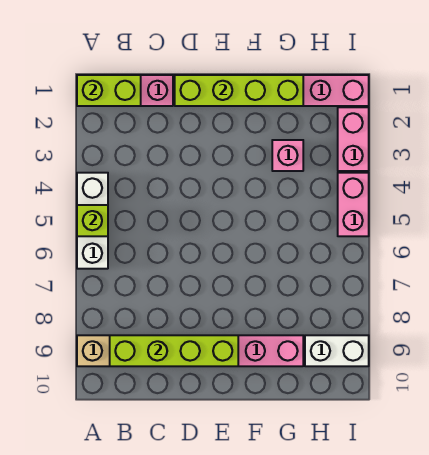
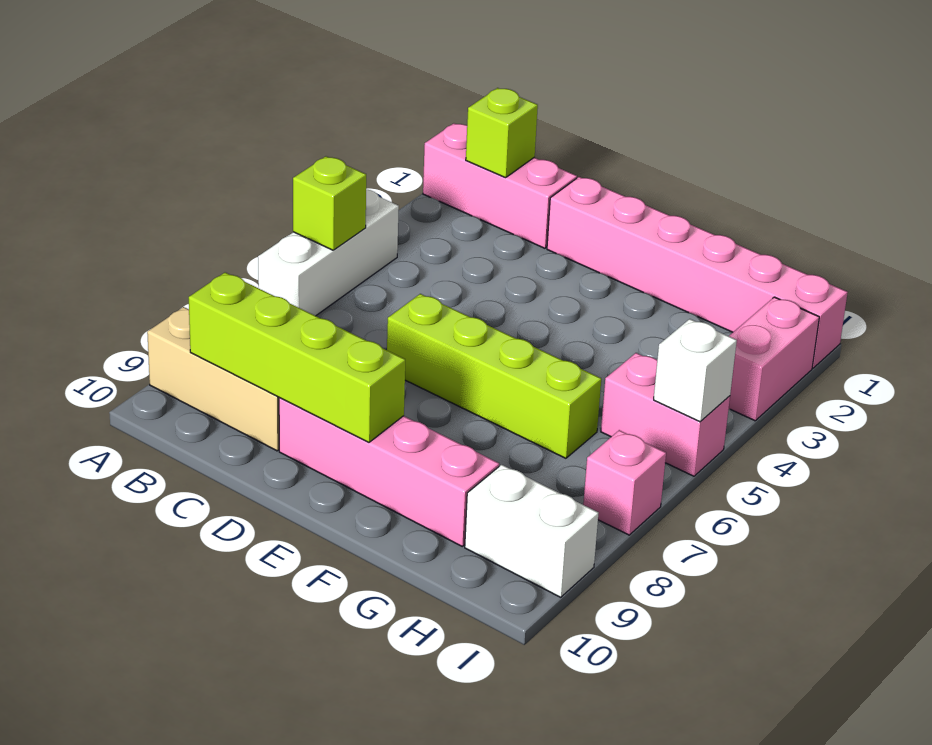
lime brick A1:B1 level 2 -> lime brick B1 level 2
lime brick D1:G1 level 2 -> lime brick D6:G6 level 1
pink brick G3 level 1 -> pink brick I7 level 1
pink brick I4:I5 level 1 -> pink brick H5:I5 level 1
none -> white brick I5 level 2

